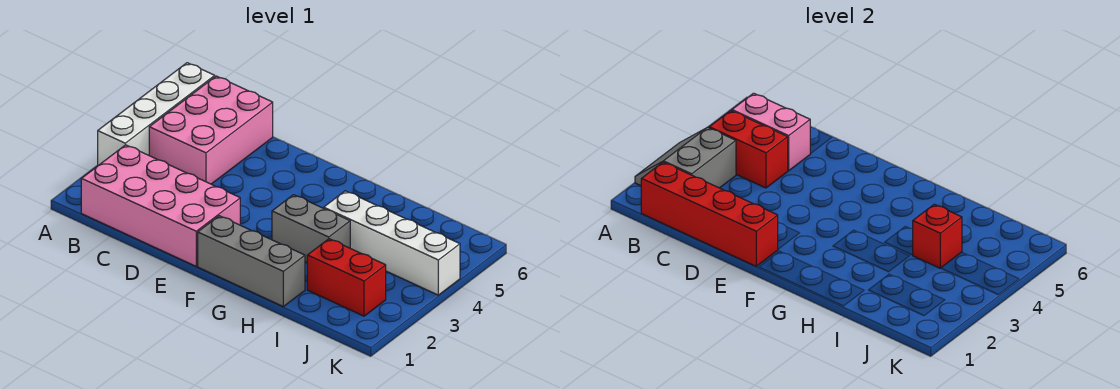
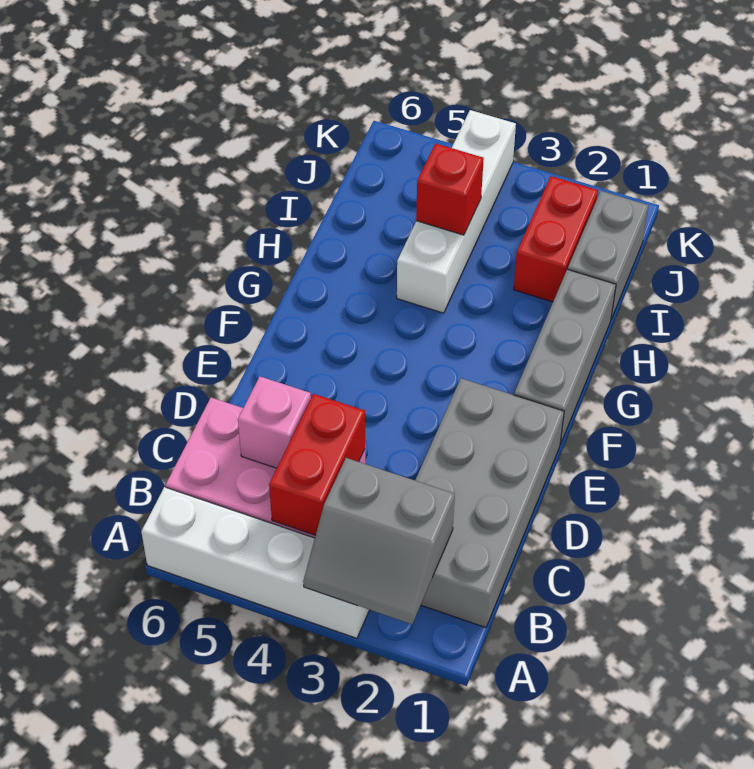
pink brick B1:E2 level 1 -> grey brick B1:E2 level 1
red brick B1:E1 level 2 -> none
pink brick B5:C5 level 2 -> pink brick C5 level 2
grey brick G3:H3 level 1 -> grey brick I1:J1 level 1

